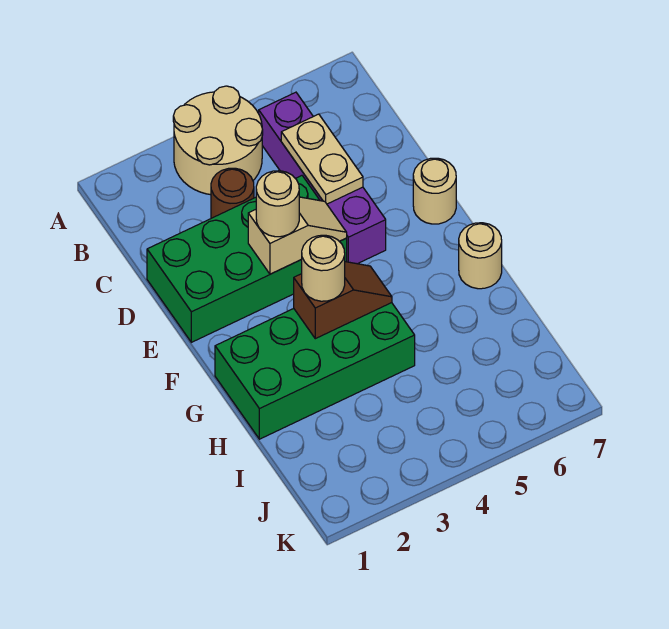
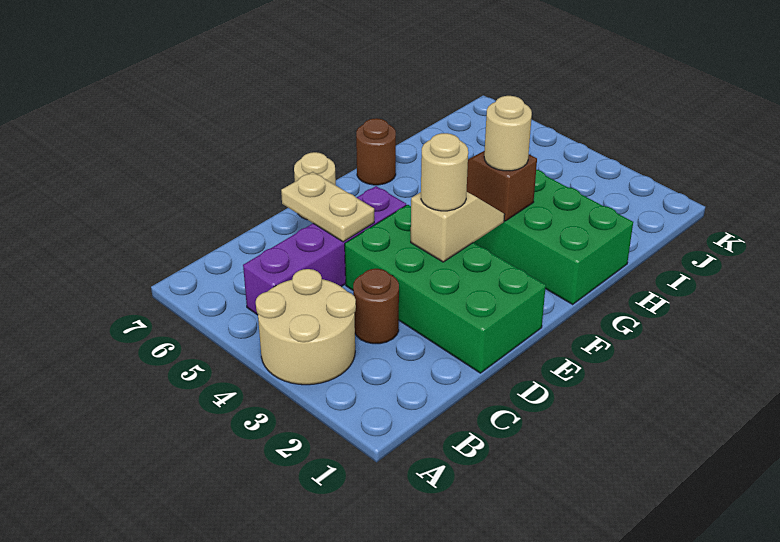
tan plate C5:D5 level 2 -> tan plate D5:D6 level 2
tan slope E3:E4 level 2 top 3 -> tan slope E3:F3 level 2 top E
tan round brick G7 level 1 -> brown round brick G7 level 1

